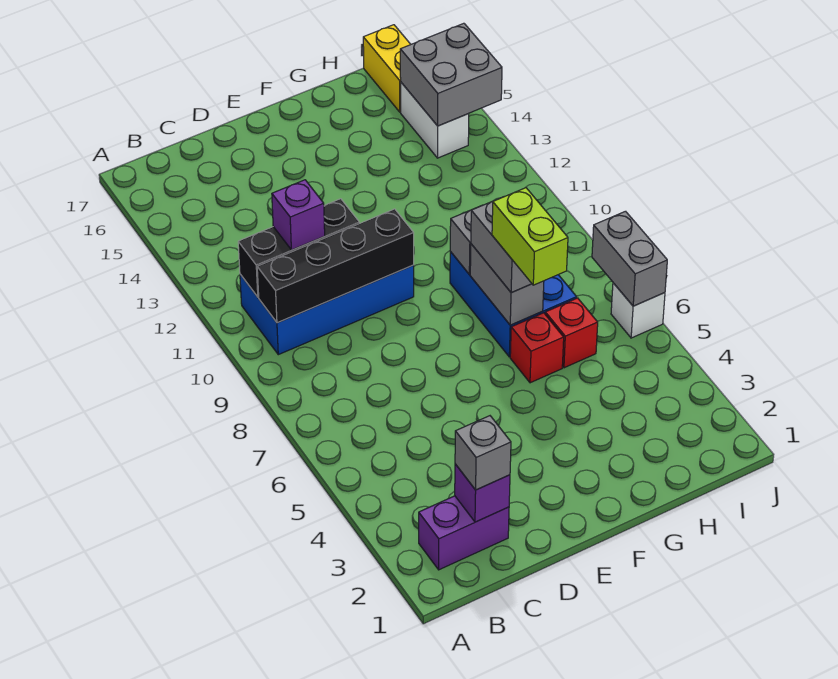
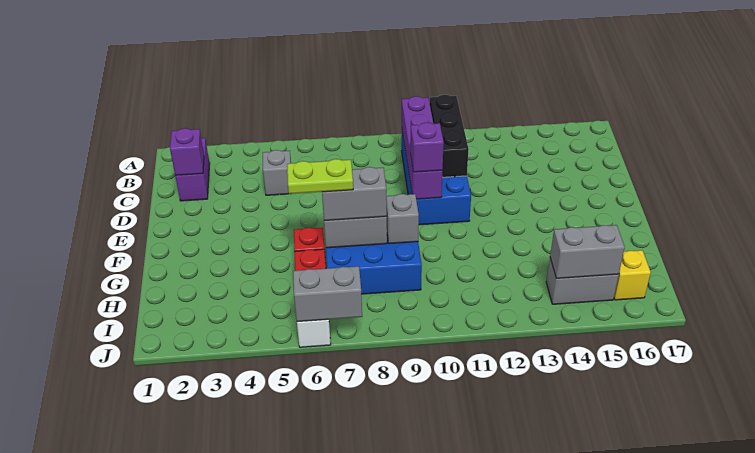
black brick B10:E10 level 2 -> purple brick B10:E10 level 2
grey brick C2 level 3 -> grey brick C5 level 1
purple brick C11 level 3 -> purple brick E10 level 3
lime brick G6:G7 level 4 -> lime plate G6:G7 level 4
white brick I14:I15 level 1 -> grey brick I14:I15 level 1
grey brick I14:J15 level 2 -> grey brick I14:I15 level 2
yellow brick I16:I17 level 1 -> yellow brick I16 level 1

